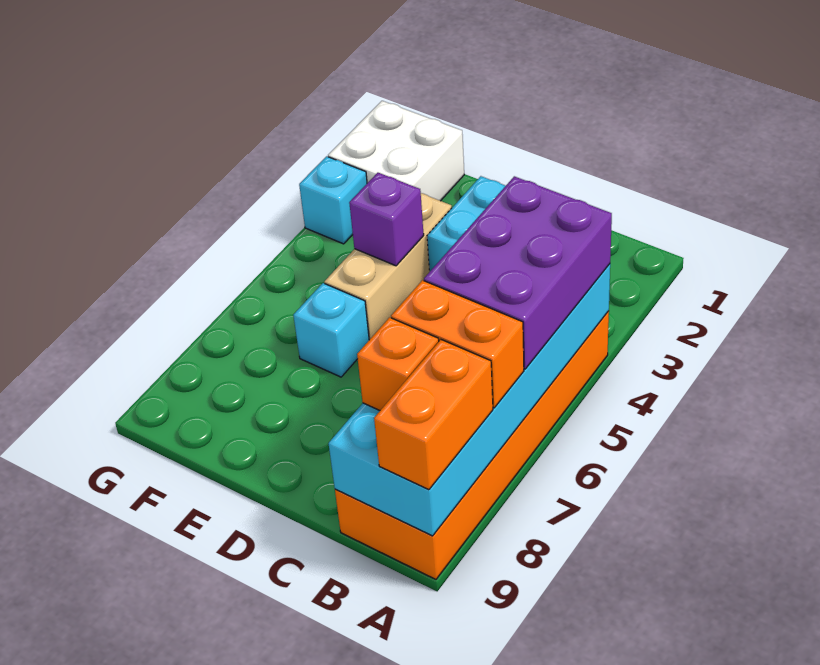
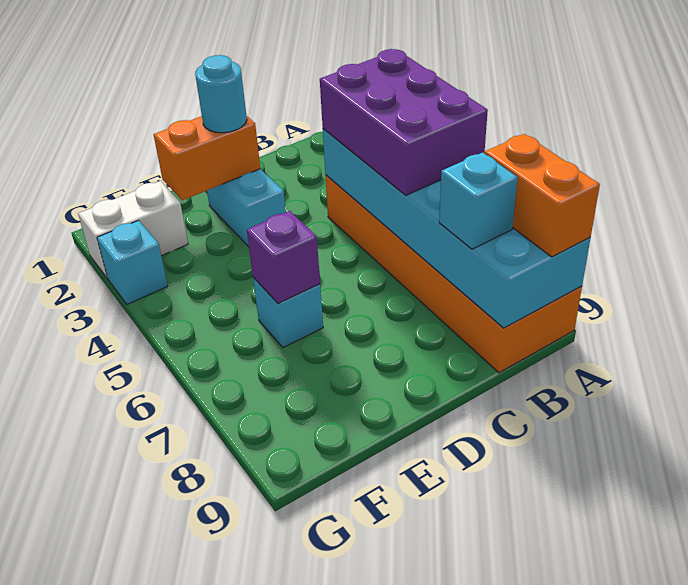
orange brick A7:B7 level 3 -> orange brick D2:E2 level 2
orange brick B8 level 3 -> cyan brick B8 level 3
none -> cyan round brick D2 level 3
tan brick E3:E5 level 1 -> none
purple brick E4 level 2 -> purple brick E6 level 2
white brick F1:G2 level 1 -> white brick F2:G2 level 1

